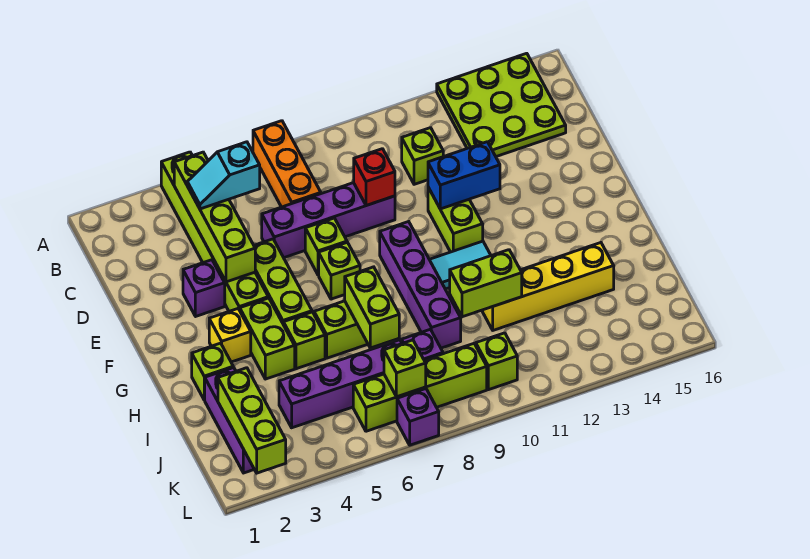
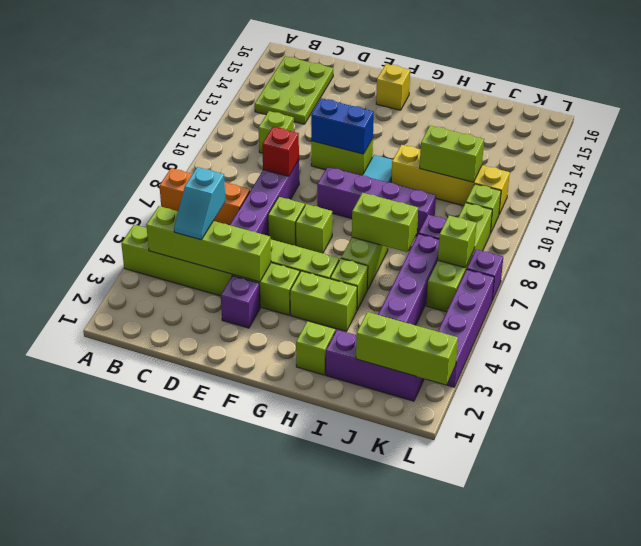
lime plate A13:C15 level 1 -> lime plate B13:C15 level 1
blue brick E11:E12 level 2 -> blue brick E11:F11 level 2
yellow brick G3 level 1 -> yellow brick F15 level 1
lime brick I10:I11 level 2 -> lime brick I11:J11 level 2
yellow brick I11:I14 level 1 -> yellow brick H11:K11 level 1
none -> purple brick L3:L6 level 1

